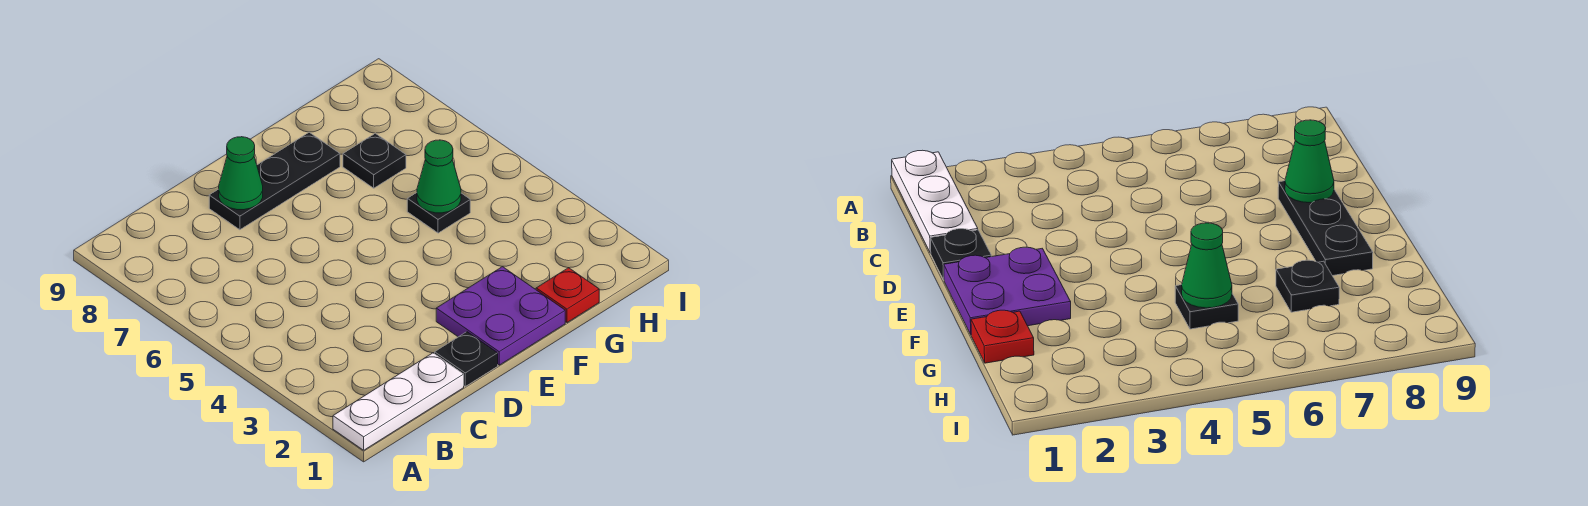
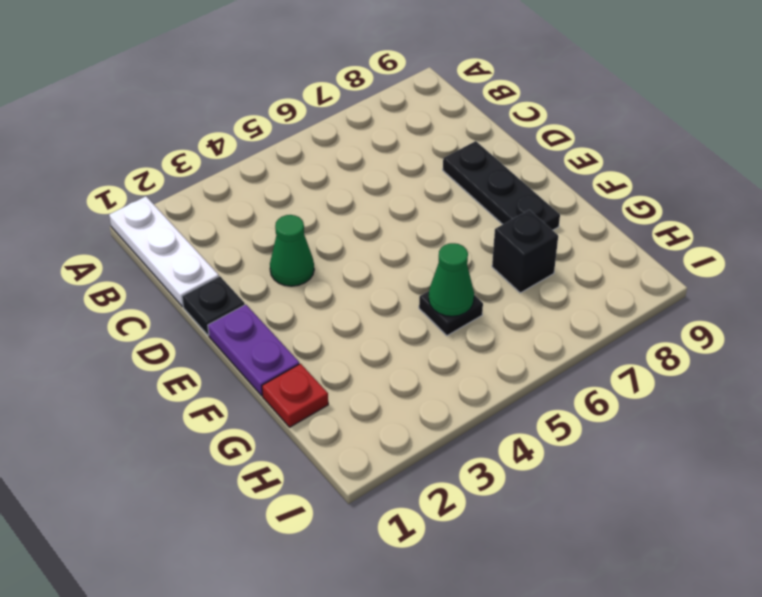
green cone D8 level 2 -> green cone D3 level 1
purple plate E1:F2 level 1 -> purple plate E1:F1 level 1
black plate G7 level 1 -> black brick G7 level 1

